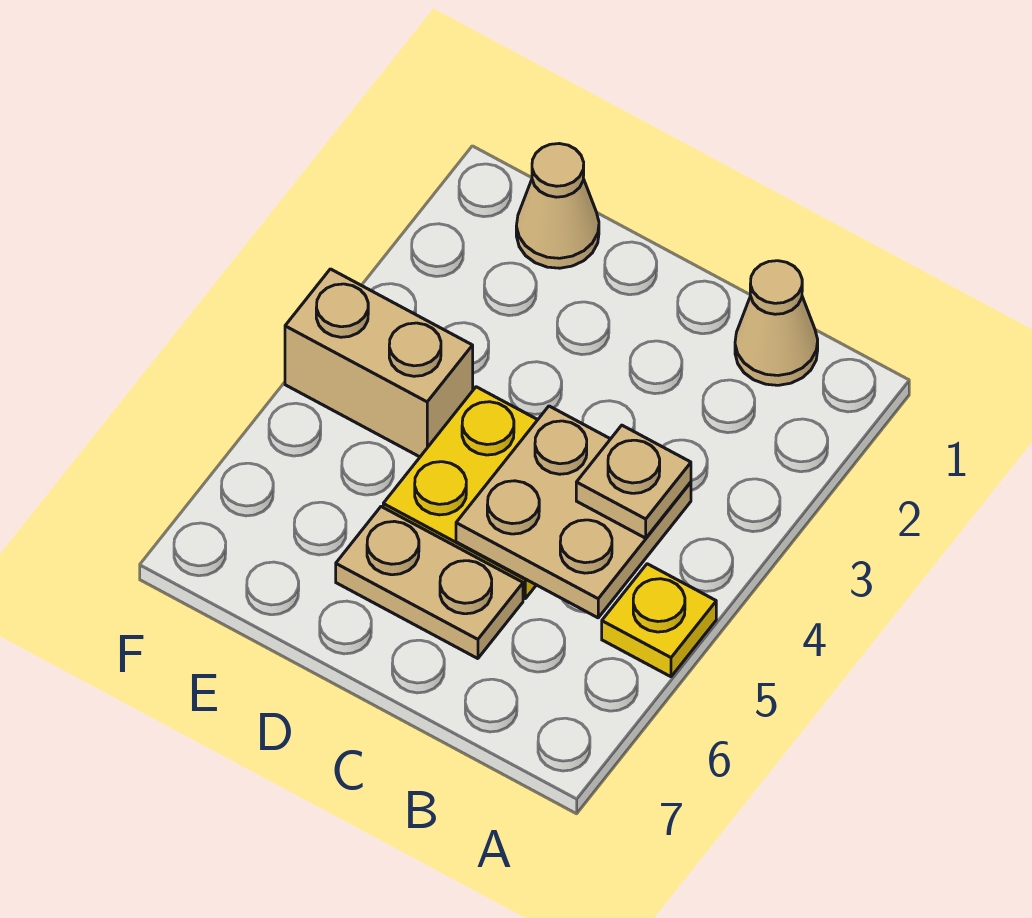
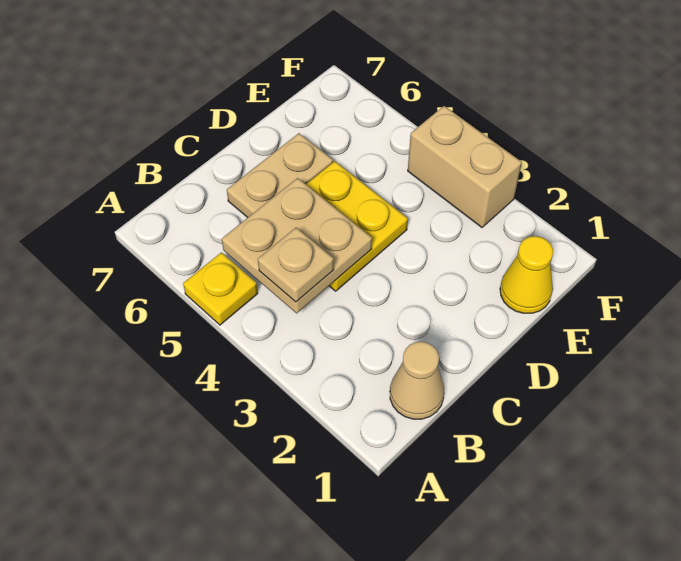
tan cone E1 level 1 -> yellow cone E1 level 1
tan brick E4:F4 level 1 -> tan brick F3:F4 level 1

